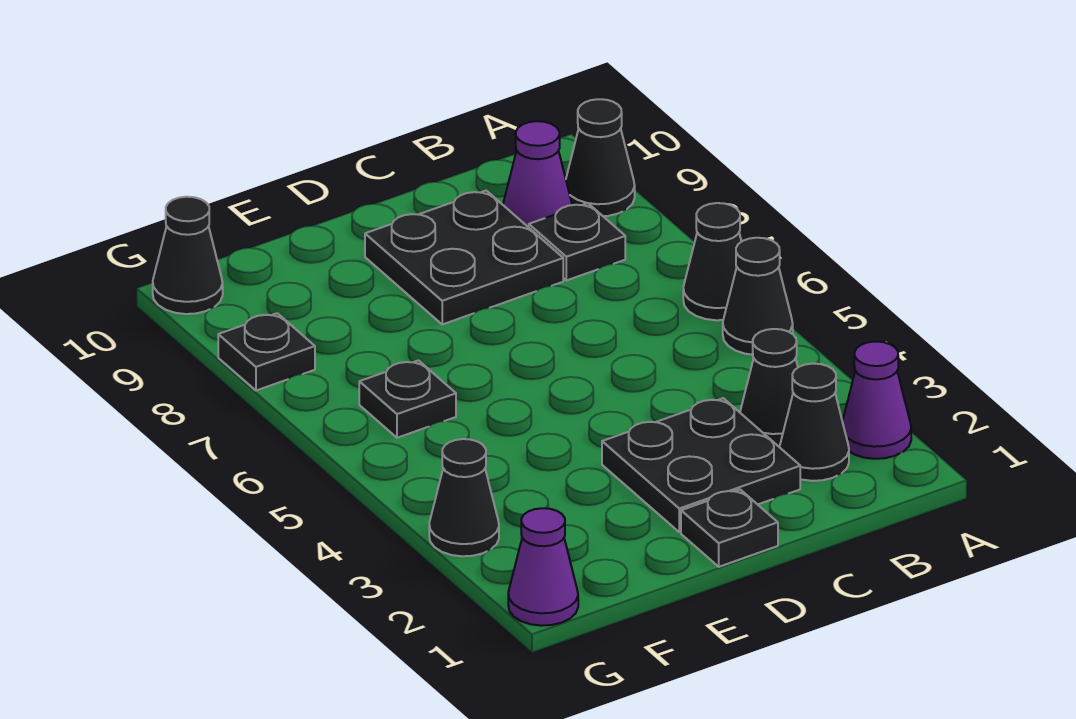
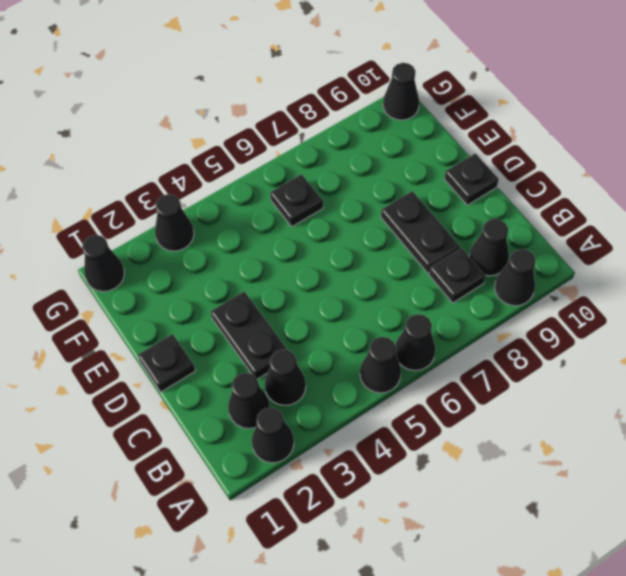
purple cone A2 level 1 -> black cone A2 level 1
purple cone B9 level 1 -> black cone B9 level 1
black plate C2:D3 level 1 -> black plate C3:D3 level 1
black plate C8:D9 level 1 -> black plate C8:D8 level 1
purple cone G1 level 1 -> black cone G1 level 1
black plate G8 level 1 -> black plate D10 level 1

